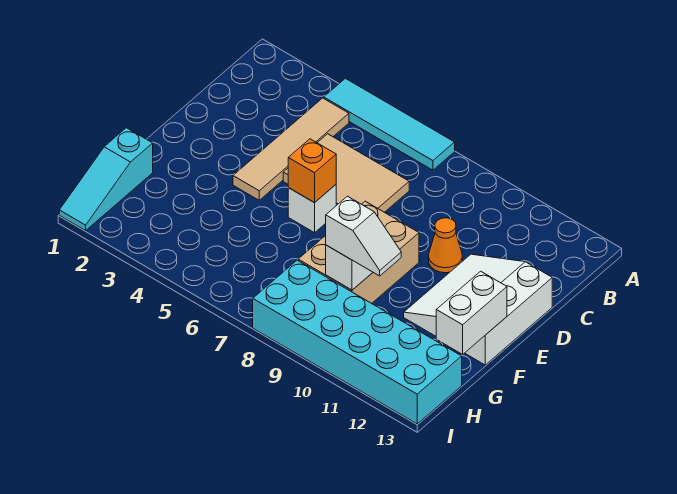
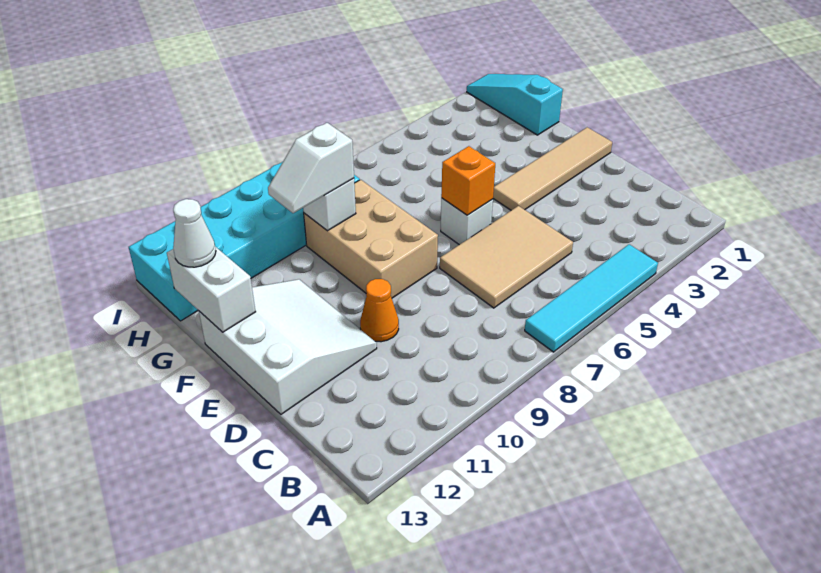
tan tile B4:E4 level 1 -> tan tile E1:E4 level 1
none -> white cone G13 level 3

